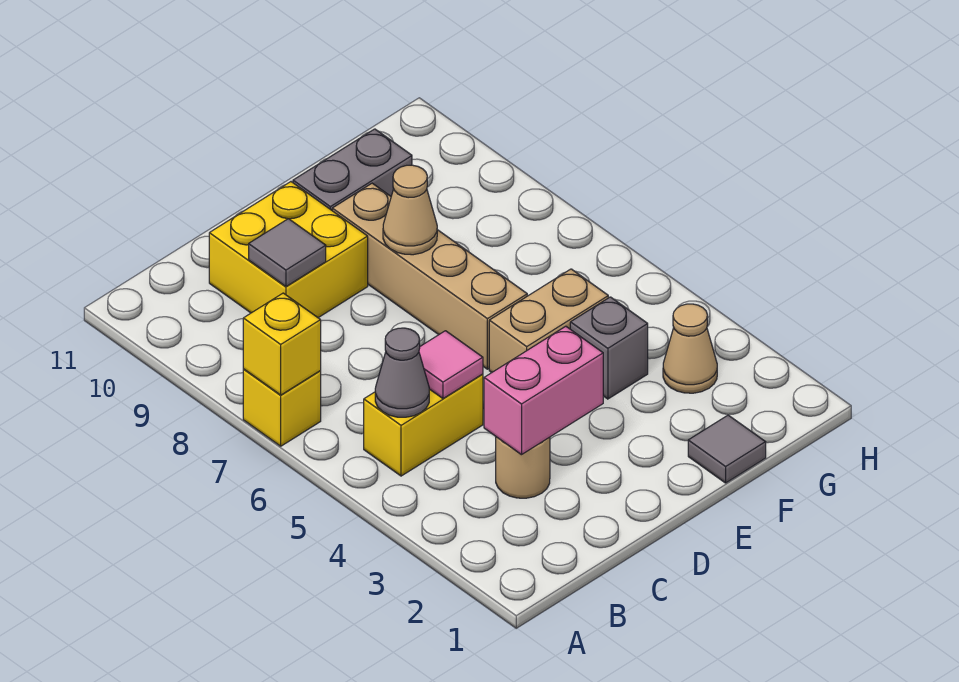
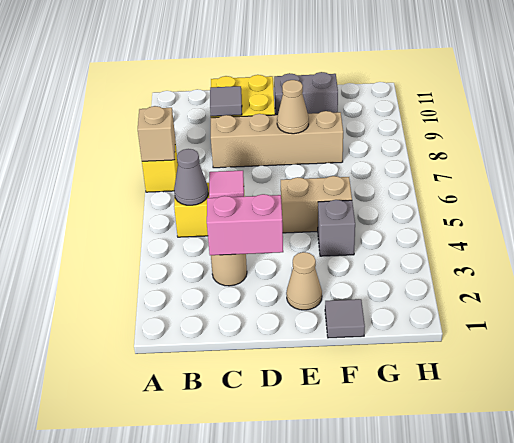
yellow brick A7 level 2 -> tan brick A7 level 2
tan brick E6:E9 level 1 -> tan brick C8:F8 level 1
tan cone G3 level 1 -> tan cone E2 level 1

